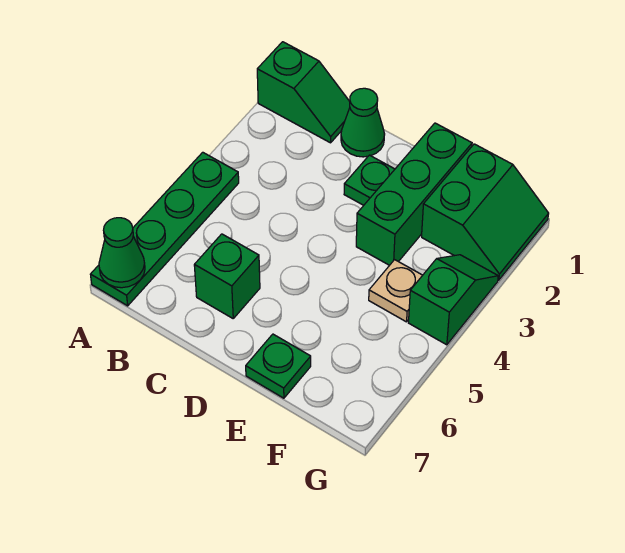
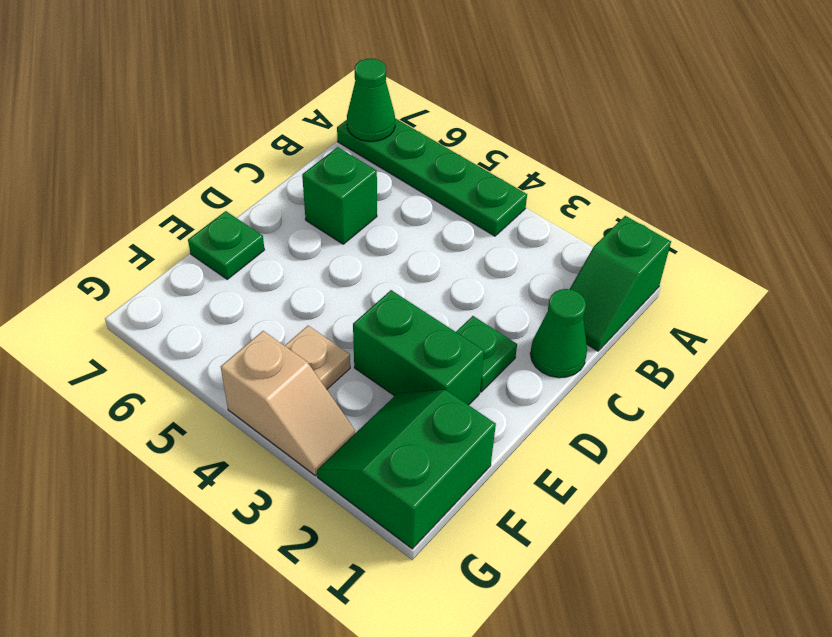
green brick E1:E3 level 1 -> green brick E2:E3 level 1
green slope F1:G2 level 1 top F -> green slope F1:G2 level 1 top 1
green slope G3:G4 level 1 top 4 -> tan slope G3:G4 level 1 top 4

